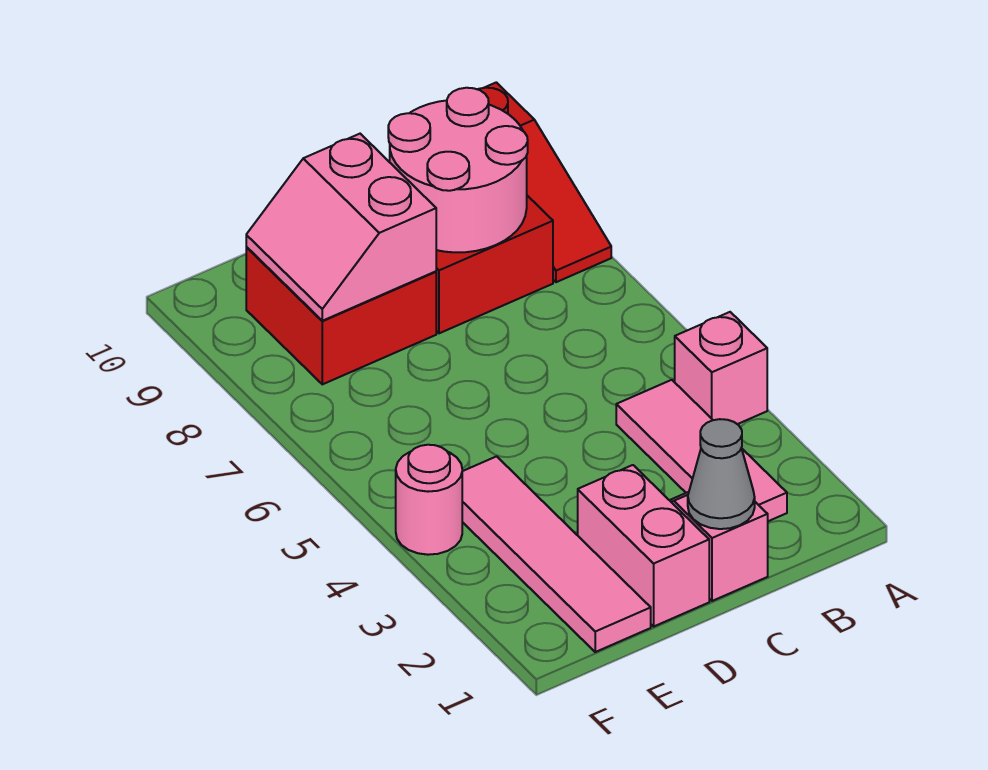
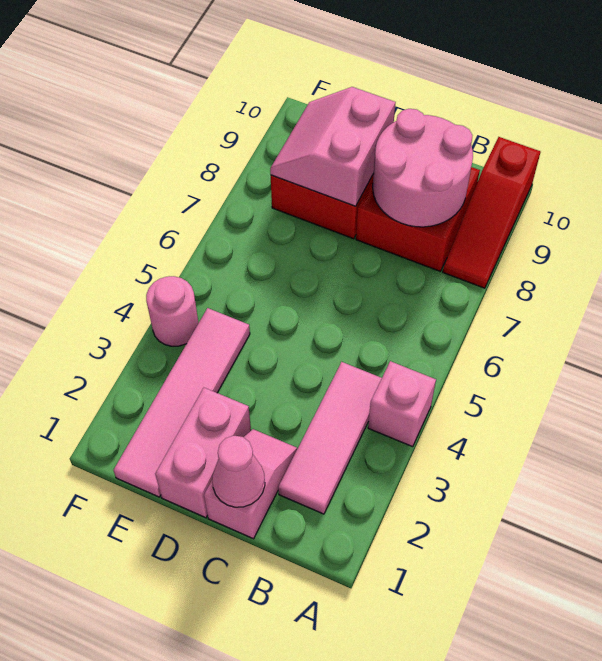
grey cone C1 level 2 -> pink cone C1 level 2

